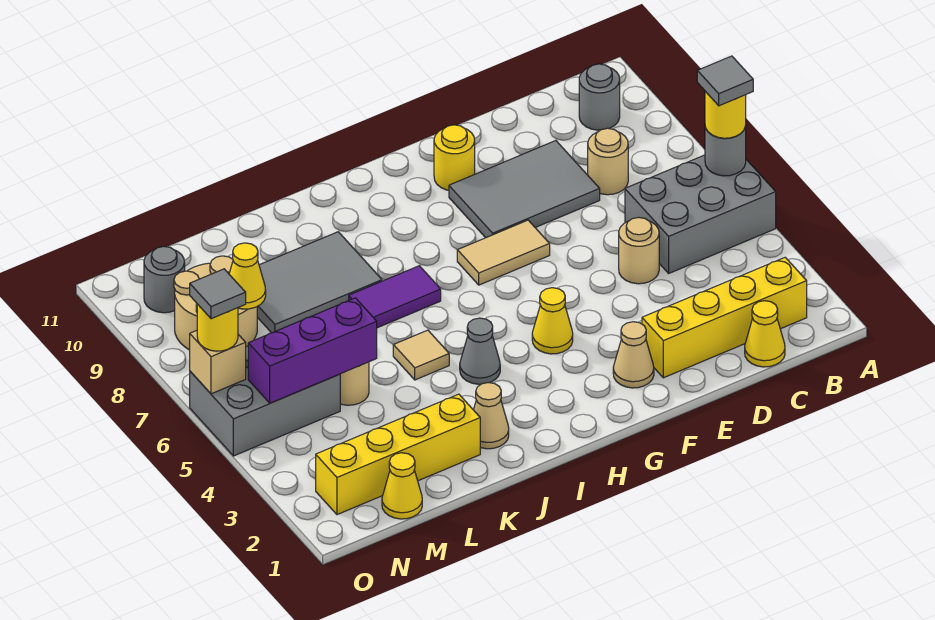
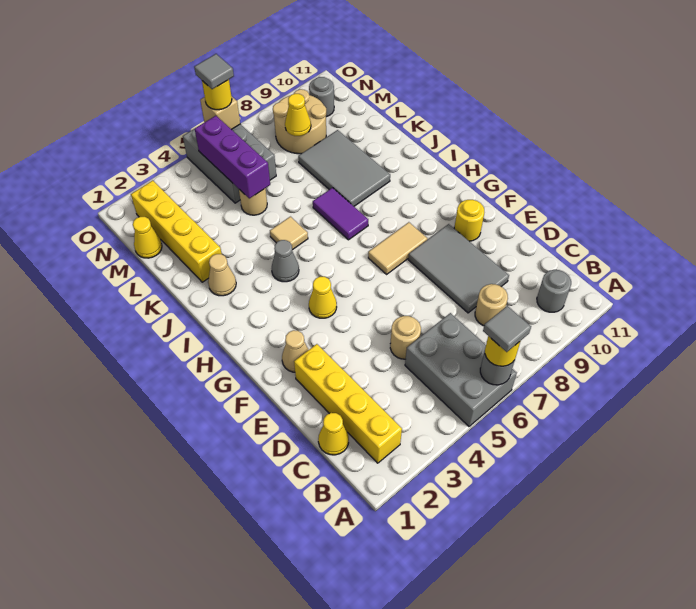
tan tile F7:G7 level 1 -> tan tile G7:G8 level 1

